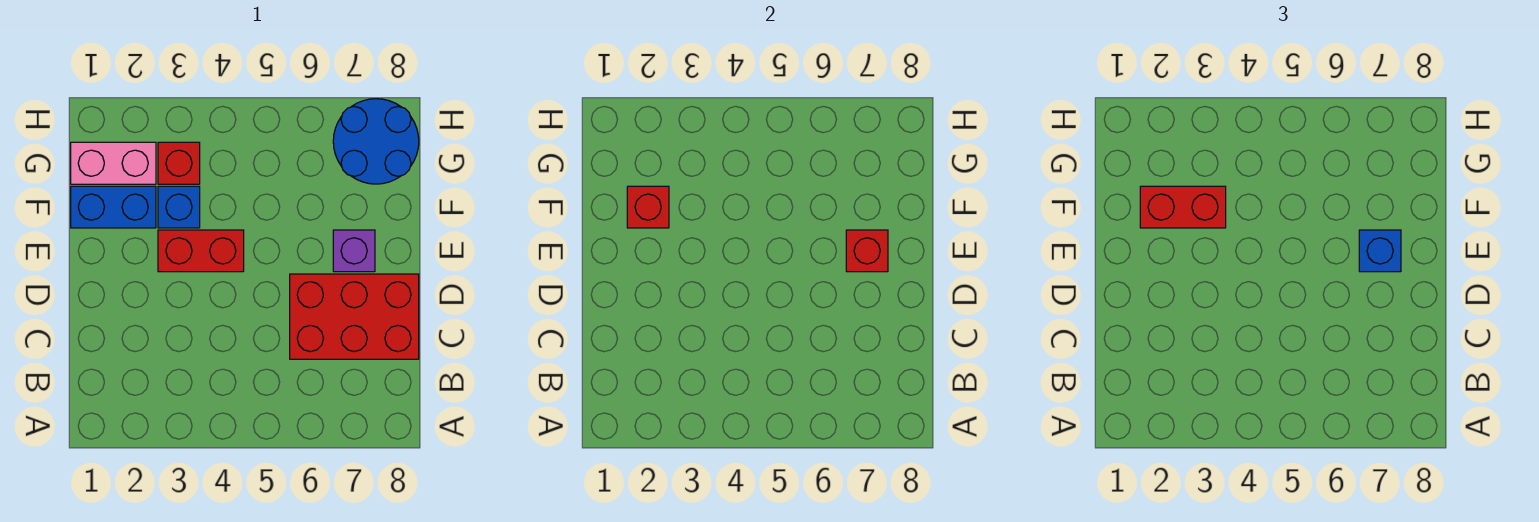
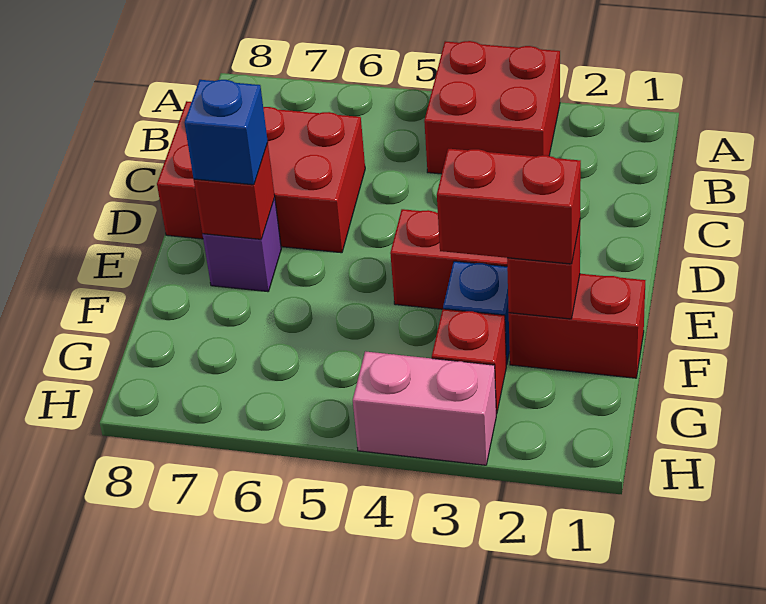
none -> red brick A3:B4 level 1
blue brick F1:F2 level 1 -> red brick F1:F2 level 1
pink brick G1:G2 level 1 -> pink brick H3:H4 level 1
blue round brick G7:H8 level 1 -> none

